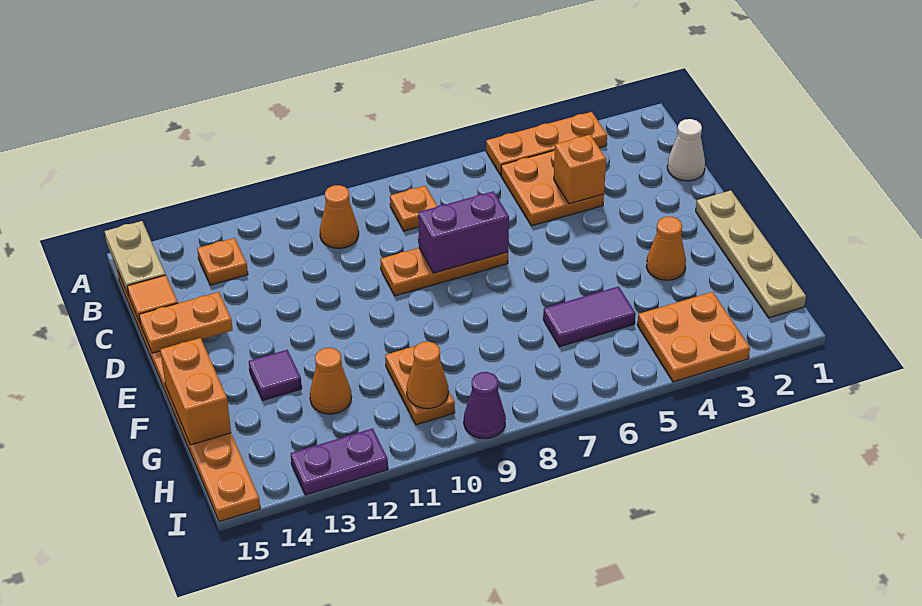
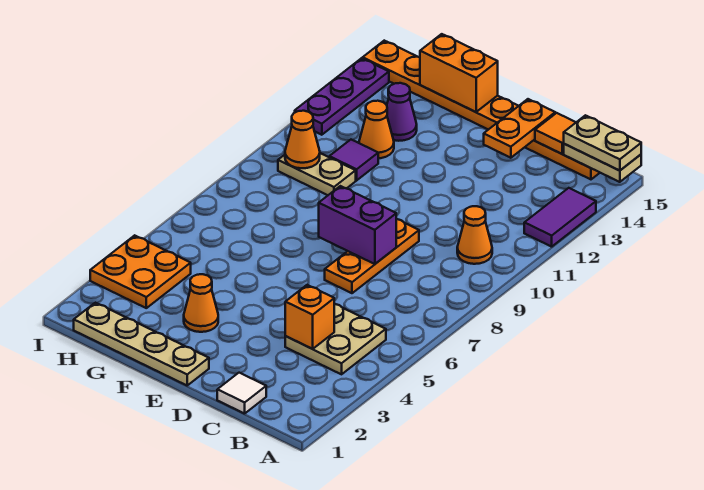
orange plate A3:A5 level 1 -> none
none -> tan plate A15:B15 level 3
orange plate B4:C5 level 1 -> tan plate B4:C5 level 1
orange plate B8 level 1 -> none
orange plate B13 level 1 -> none
white cone C1 level 1 -> white tile C1 level 1
purple brick D7:D8 level 2 -> purple brick D8:E8 level 2
purple tile F13 level 1 -> purple tile G11 level 1
purple tile G5:G6 level 1 -> purple tile A12:A13 level 1
orange plate G10:H10 level 1 -> tan plate G10:H10 level 1
purple cone I9 level 1 -> purple cone G13 level 1
purple plate I12:I13 level 1 -> purple plate I12:I14 level 1

